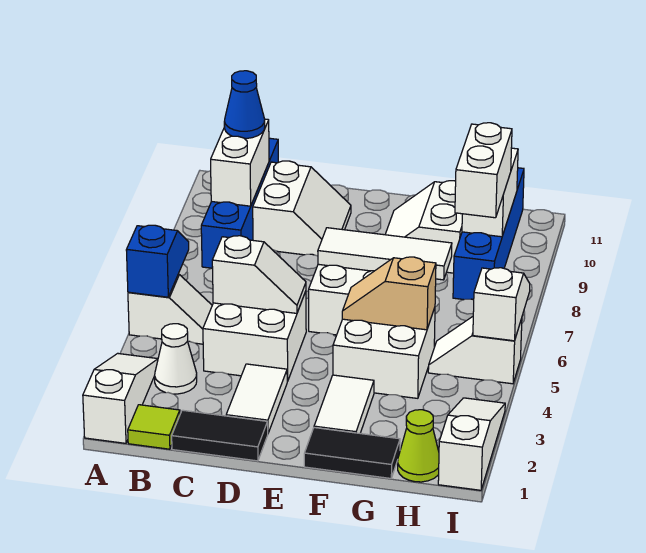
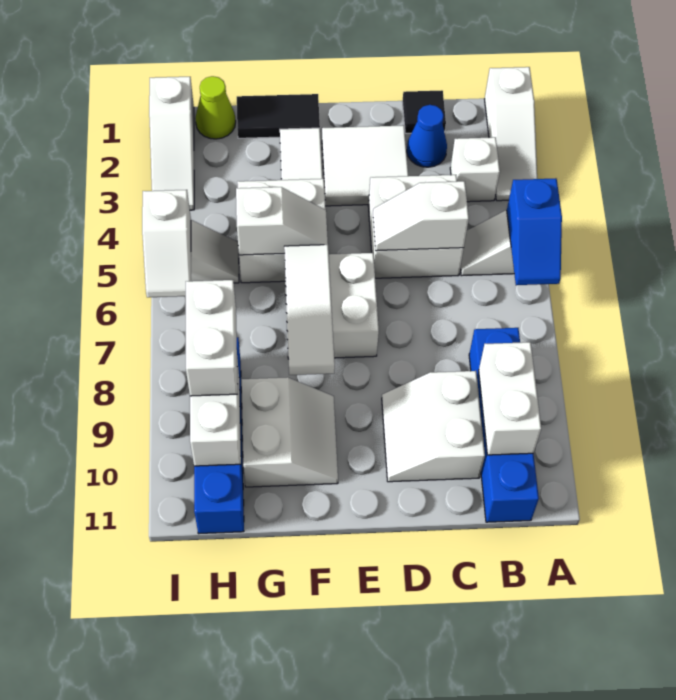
lime tile B1 level 1 -> none
white cone B3 level 1 -> white brick B3 level 1
blue cone B10 level 3 -> blue cone C2 level 1
black tile C1:D1 level 1 -> black tile C1 level 1
white tile D2:D3 level 1 -> white tile D2:E3 level 1
white tile E7:G7 level 2 -> white tile F6:F8 level 2
tan slope F5:G5 level 2 top G -> white slope F5:G5 level 2 top G

